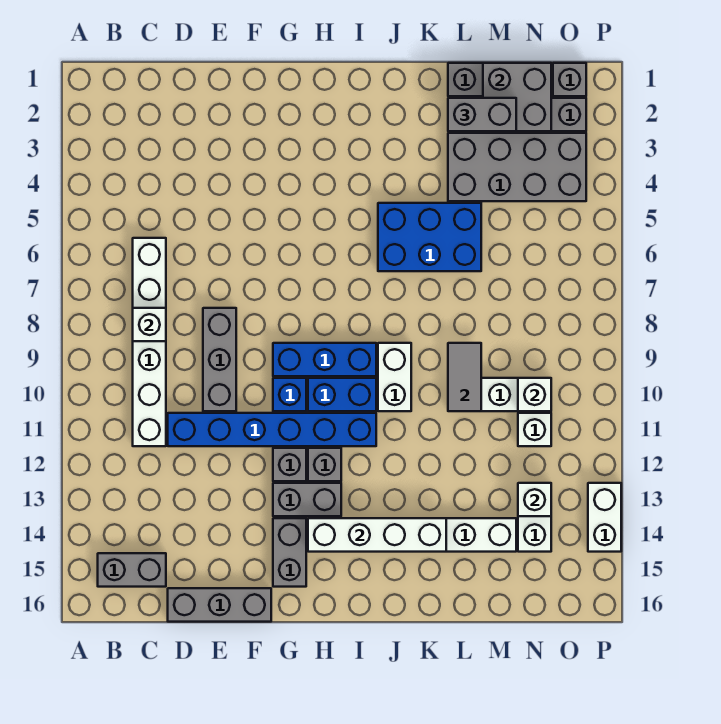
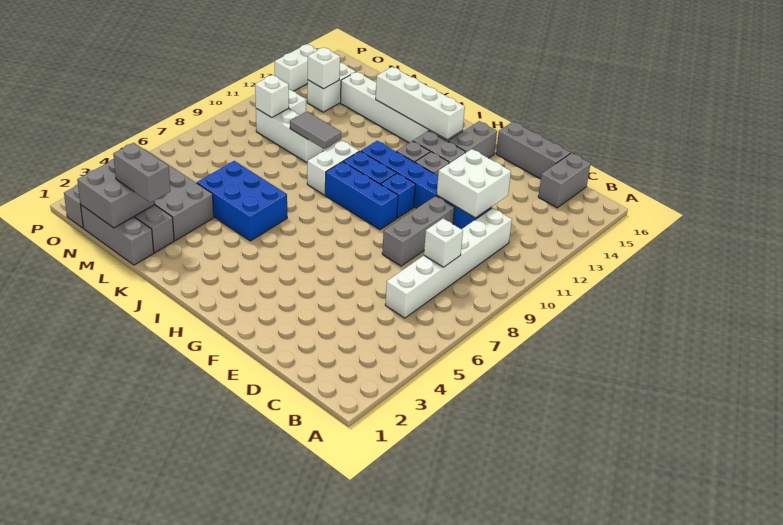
grey brick B15:C15 level 1 -> grey brick C15:C16 level 1
none -> white brick D11:E12 level 2
grey tile L9:L10 level 2 -> grey tile K10:L10 level 2

